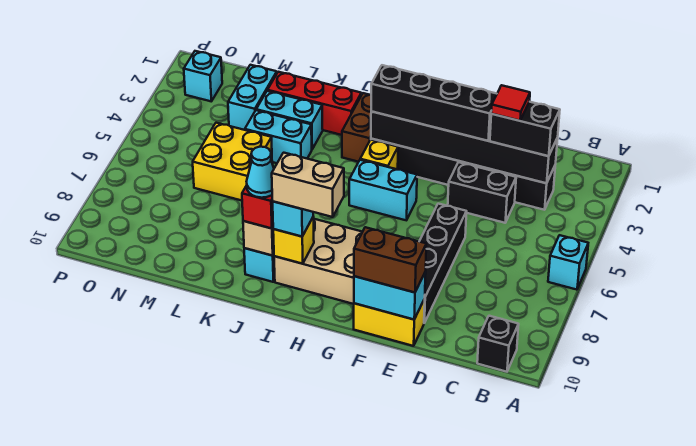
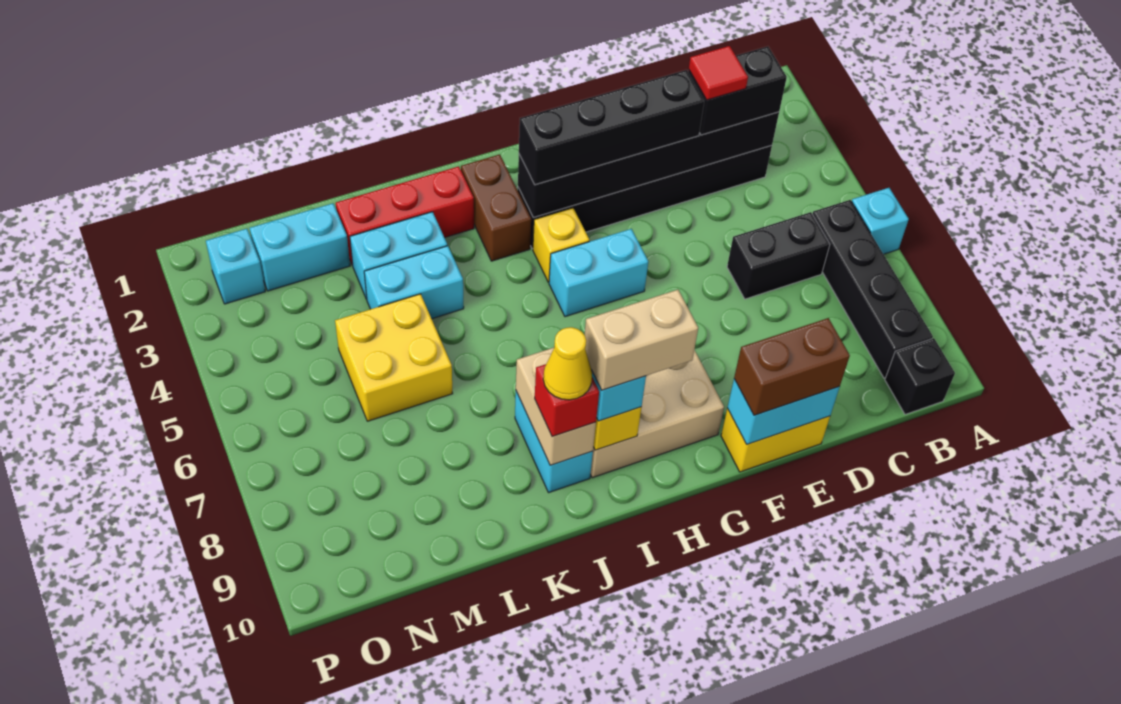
black brick D4:E4 level 1 -> black brick C6:D6 level 1
black brick E6:E9 level 1 -> black brick B6:B9 level 1
cyan cone J9 level 4 -> yellow cone J9 level 4
cyan brick M2:M3 level 1 -> cyan brick M2:N2 level 1

